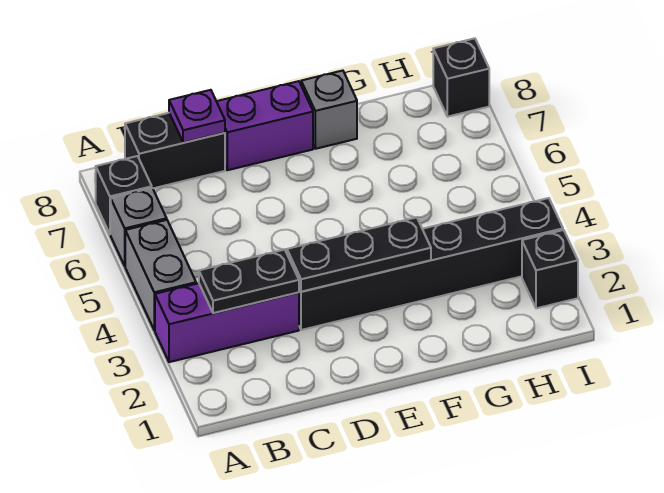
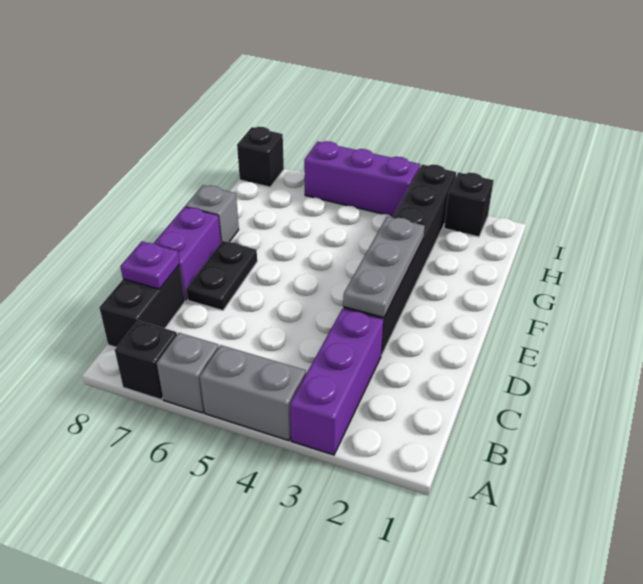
black plate B3:C3 level 2 -> black plate D7:E7 level 1
black plate D3:F3 level 2 -> grey plate D3:F3 level 2
none -> purple brick I4:I6 level 1

